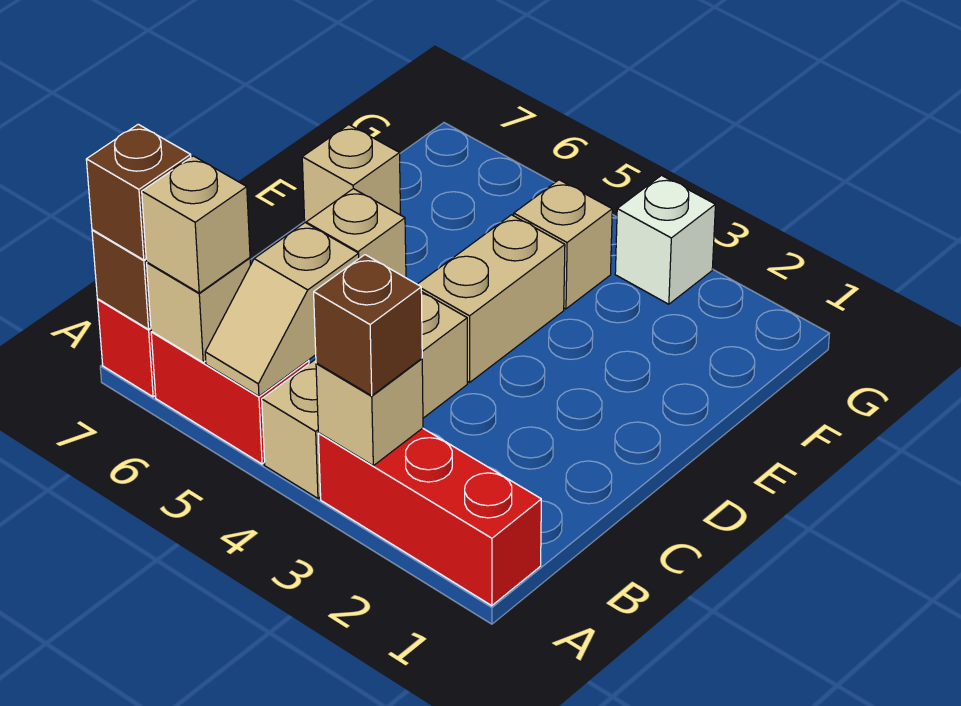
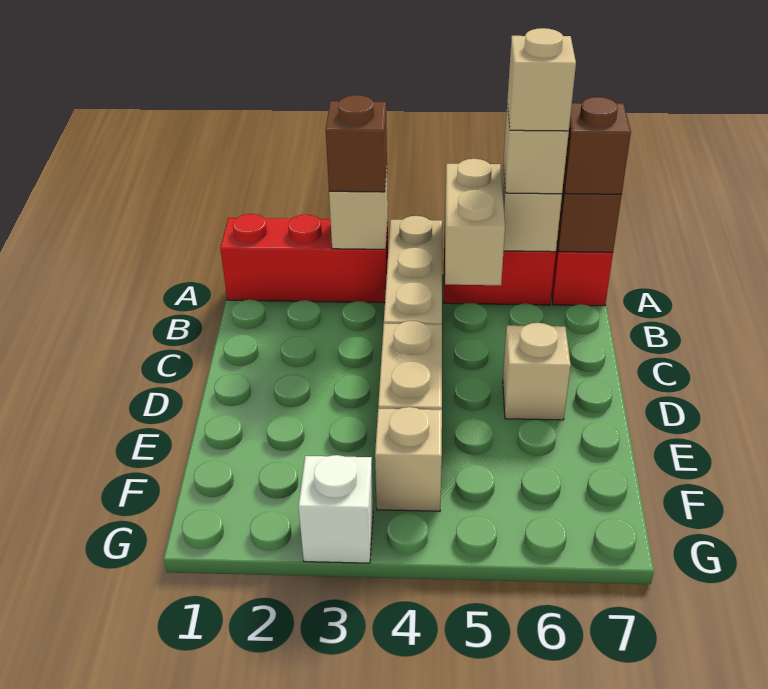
tan slope A5:B5 level 2 top B -> tan brick A5:B5 level 2
tan brick E7 level 1 -> tan brick A6 level 4

